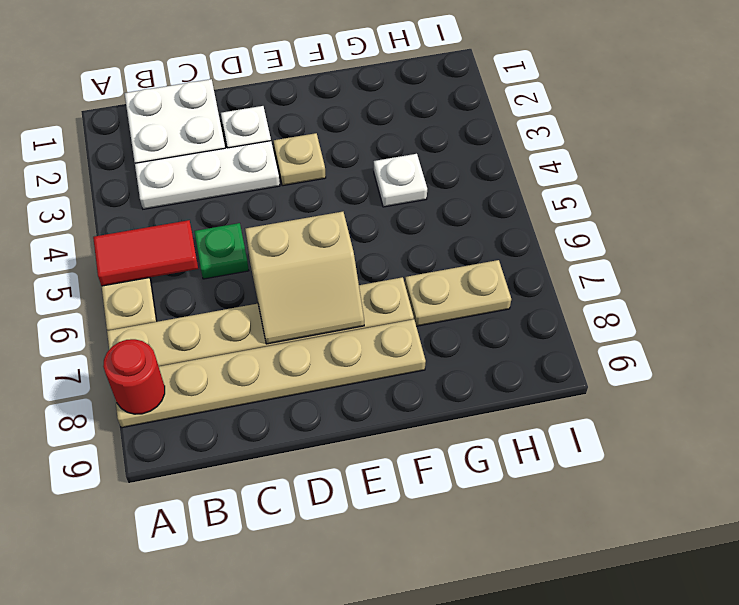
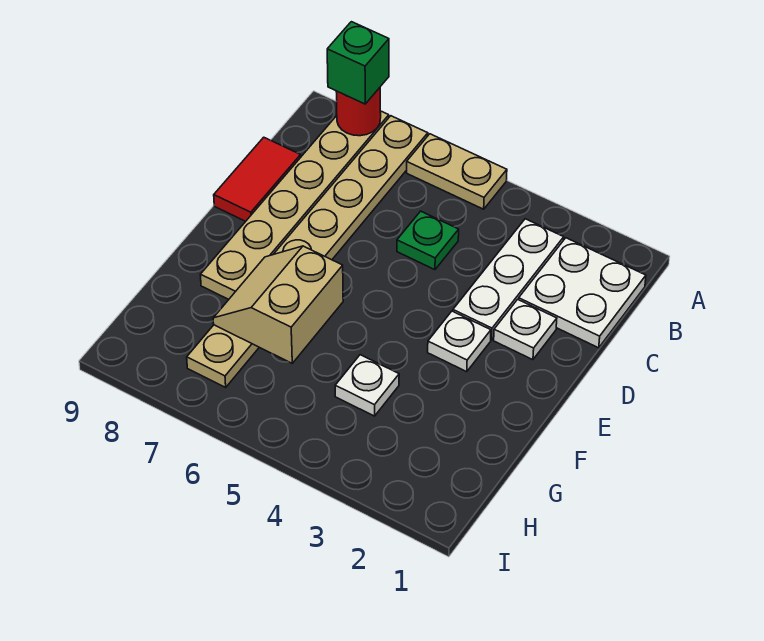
red tile A5:B5 level 2 -> red tile C9:D9 level 1
none -> green brick A8 level 3
tan slope D6:E7 level 2 top 6 -> tan slope F6:G7 level 2 top 6
tan plate E3 level 1 -> white plate E3 level 1

